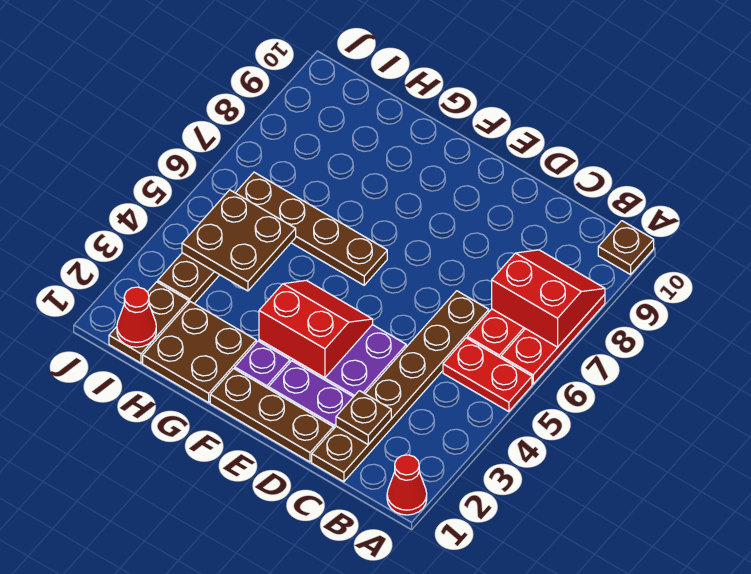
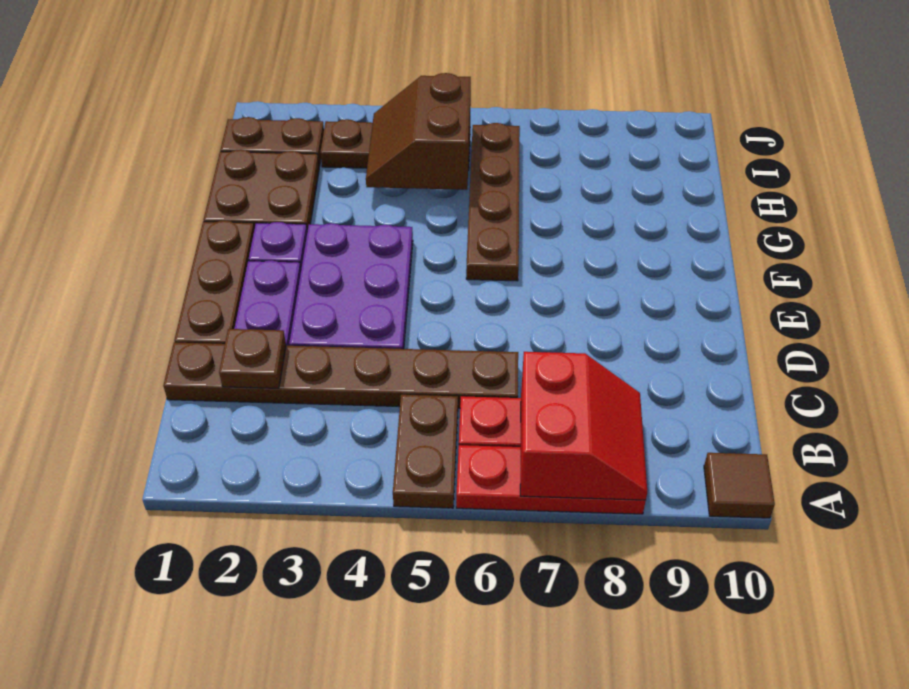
red cone A1 level 1 -> none
red plate A5:B5 level 1 -> brown plate A5:B5 level 1
brown plate A10 level 1 -> brown tile A10 level 1
red slope E3:F4 level 2 top 3 -> none
brown plate H4:I5 level 2 -> brown slope H4:I5 level 2 top 5
red cone I1 level 2 -> none

